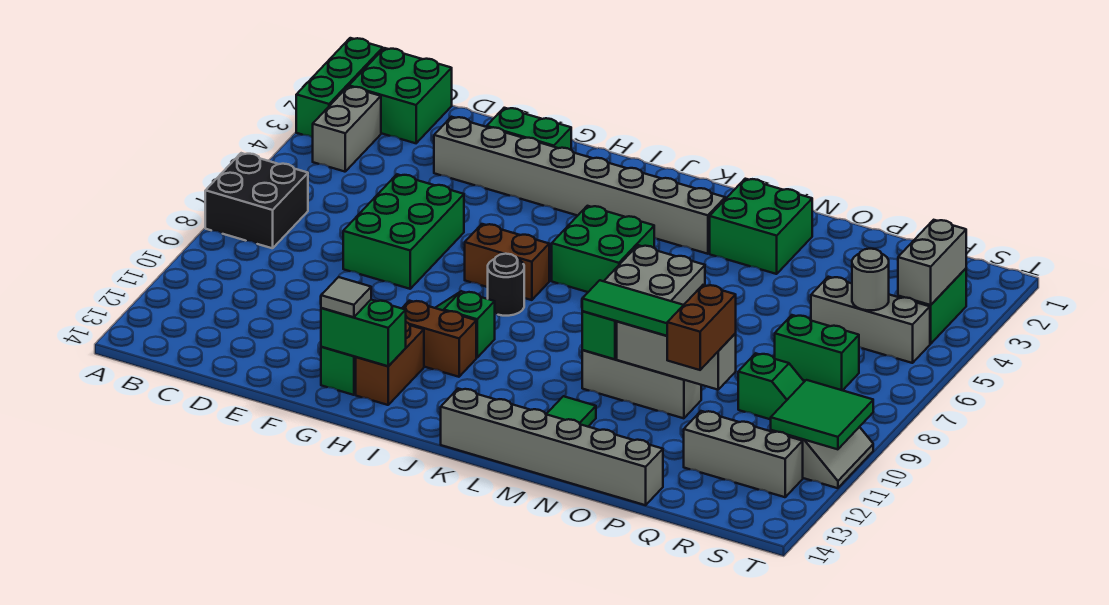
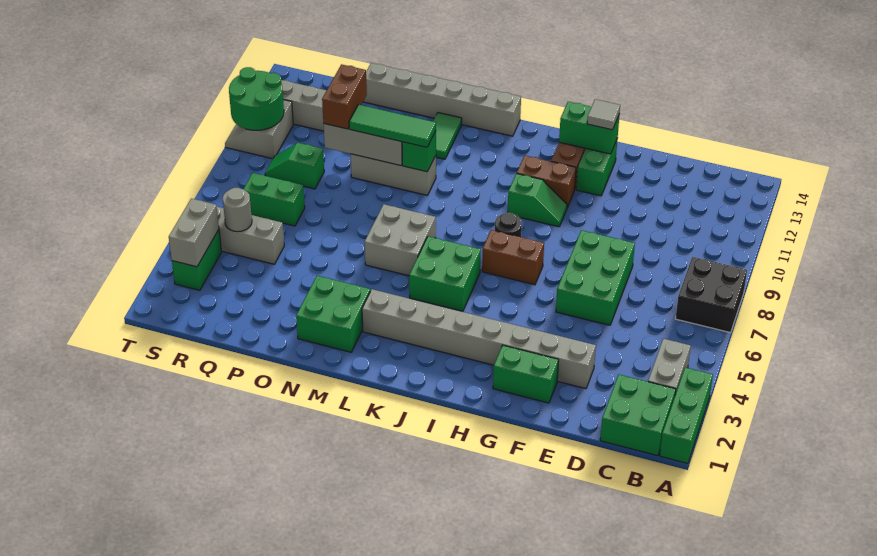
green tile S10:T11 level 2 -> green round brick S10:T11 level 2

